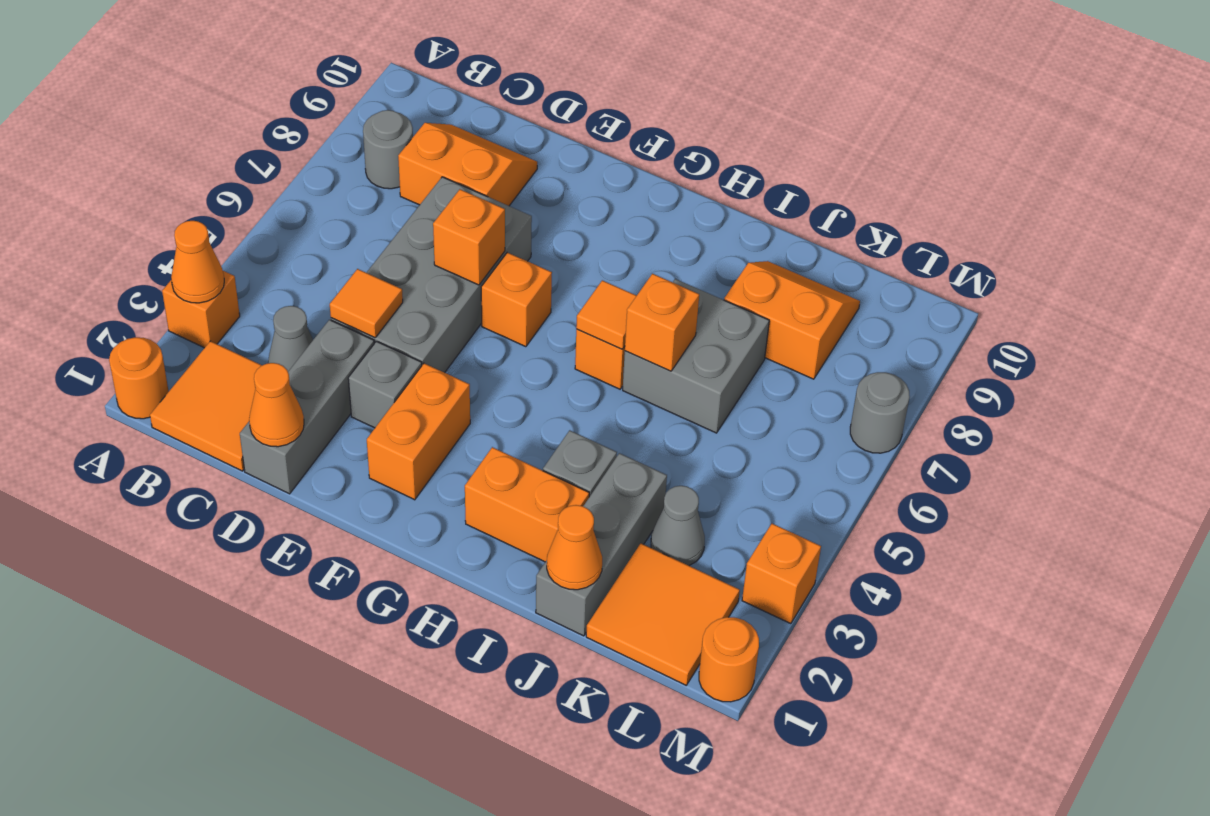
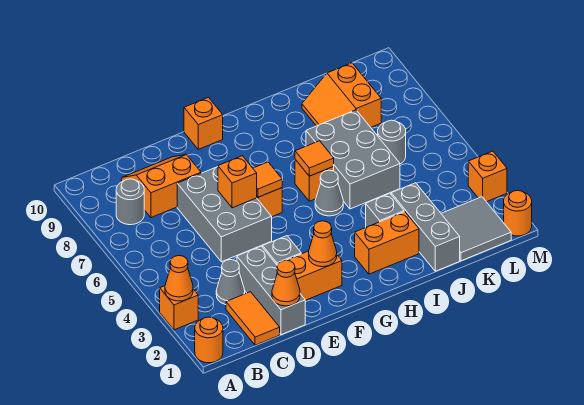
orange tile B1:C2 level 1 -> orange tile C1:C2 level 1
grey brick D4:E7 level 1 -> grey brick D5:E7 level 1
orange tile D4 level 2 -> orange tile F6 level 2
orange brick F2:F3 level 1 -> orange brick E2:F2 level 1
grey brick I6:J7 level 1 -> grey brick I5:J7 level 1
orange brick I6 level 2 -> orange brick F10 level 1
orange cone J1 level 2 -> orange cone F2 level 2
orange slope J8:K9 level 1 top 8 -> orange slope J8:K9 level 1 top K
orange tile K1:L2 level 1 -> grey tile K1:L2 level 1
grey cone K3 level 1 -> grey cone H5 level 1
grey round brick M7 level 1 -> grey round brick K6 level 1

